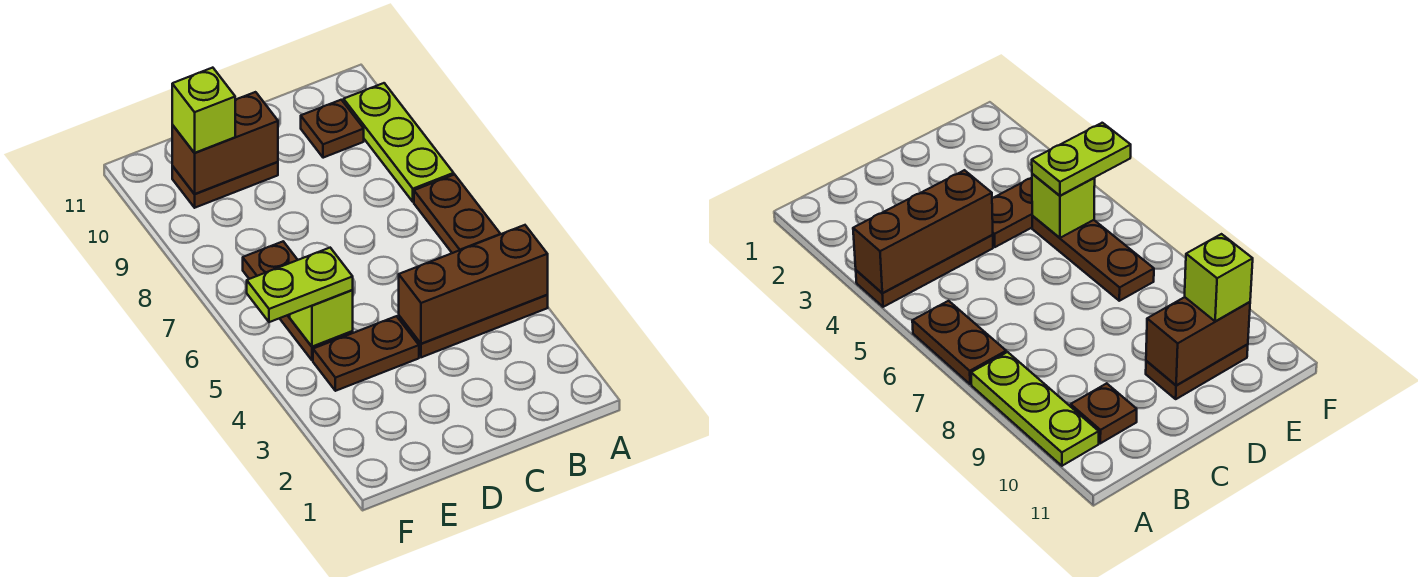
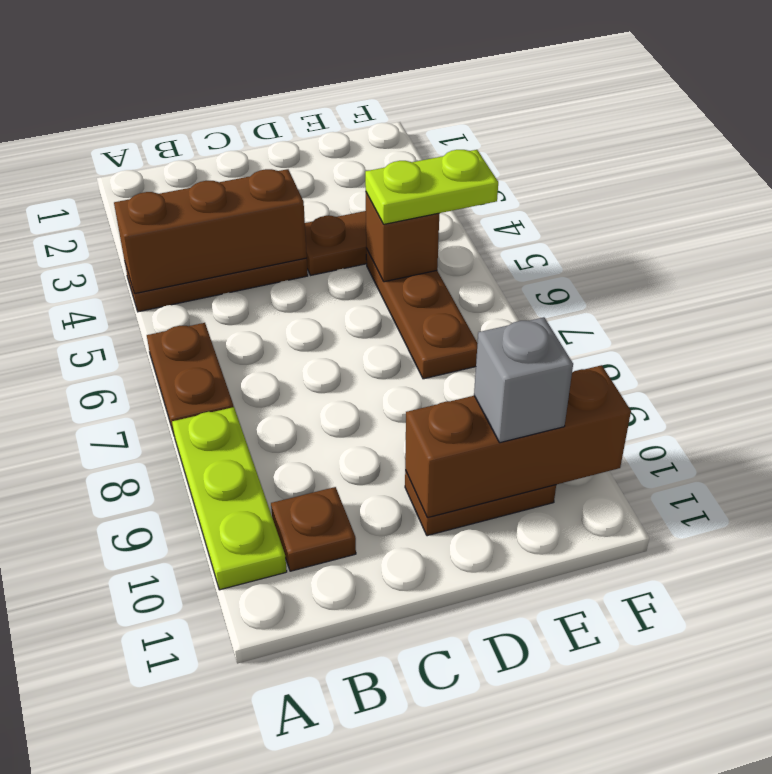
brown brick D10:E10 level 2 -> brown brick D10:F10 level 2
lime brick E5 level 2 -> brown brick E5 level 2
lime brick E10 level 3 -> grey brick E10 level 3

